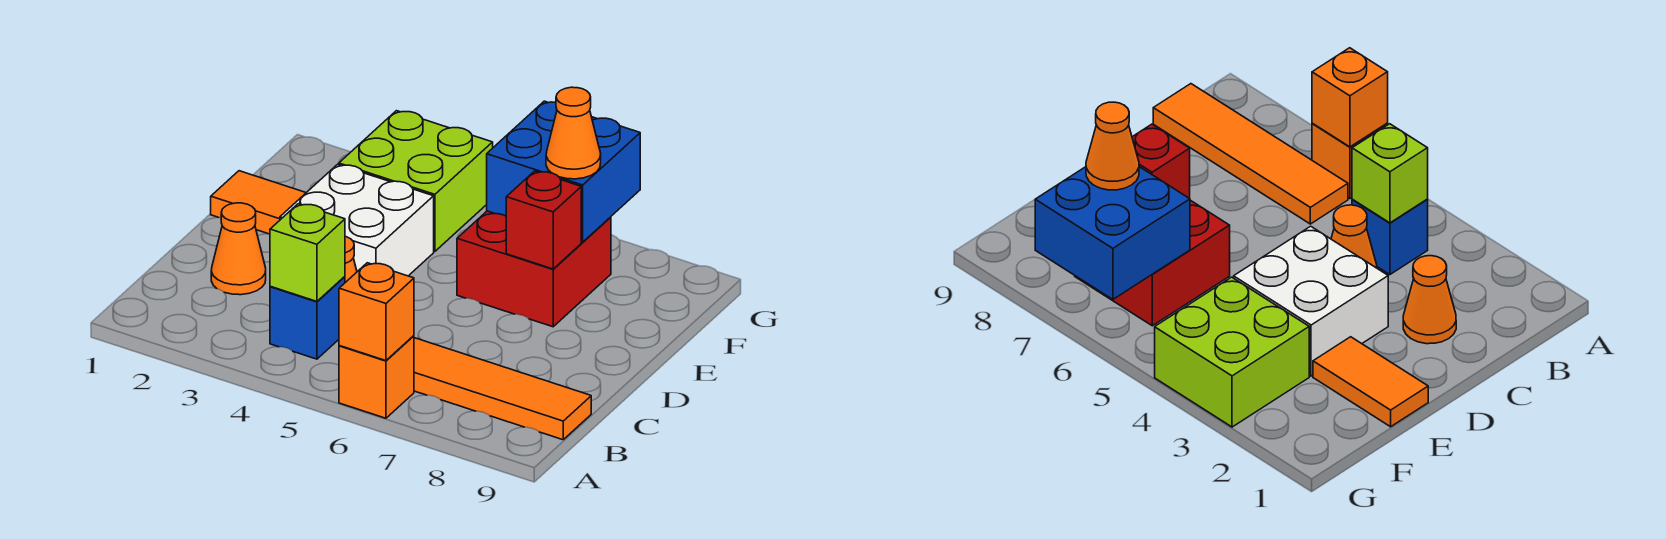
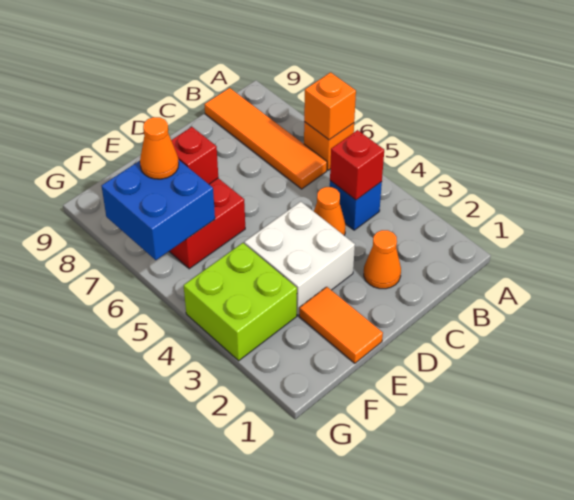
lime brick B4 level 2 -> red brick B4 level 2

